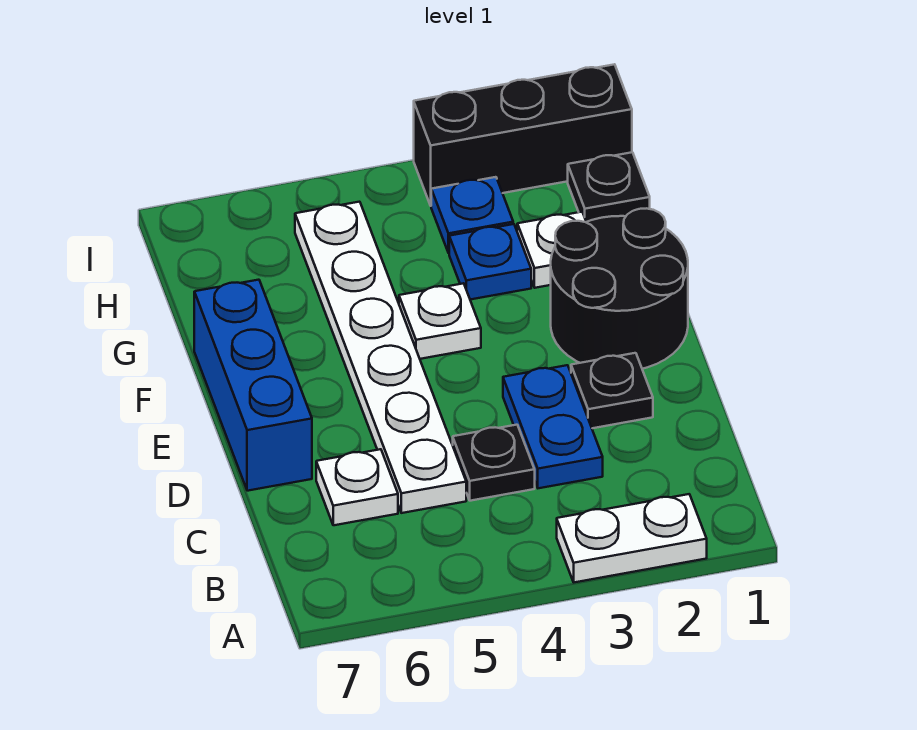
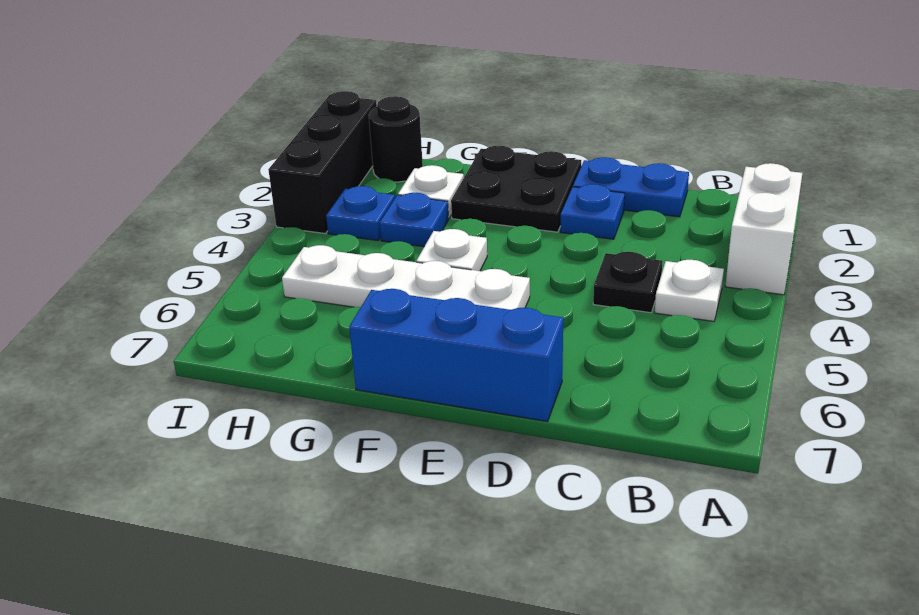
white plate A2:A3 level 1 -> white brick A2:A3 level 1
blue plate C3:D3 level 1 -> blue plate C1:D1 level 1
white plate C5:H5 level 1 -> white plate E5:H5 level 1
white plate C6 level 1 -> white plate B4 level 1
black plate D2 level 1 -> blue plate D2 level 1
black round brick E1:F2 level 1 -> black plate E1:F2 level 1
black plate H1 level 1 -> black round brick H1 level 1

